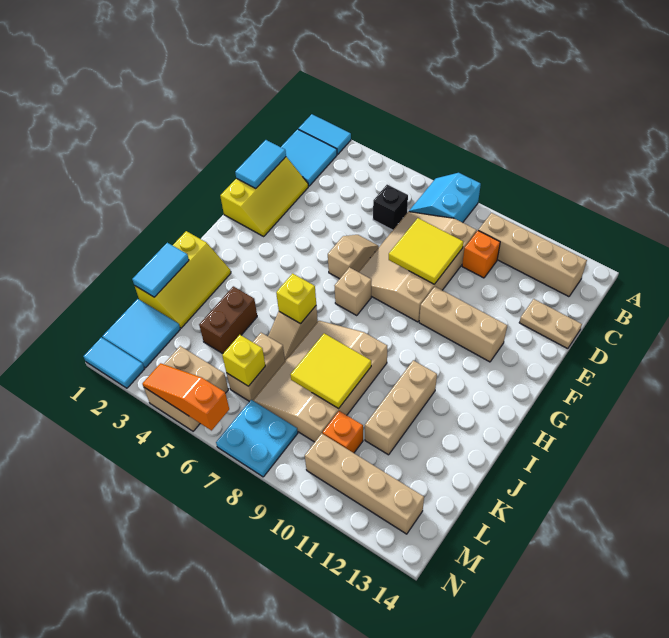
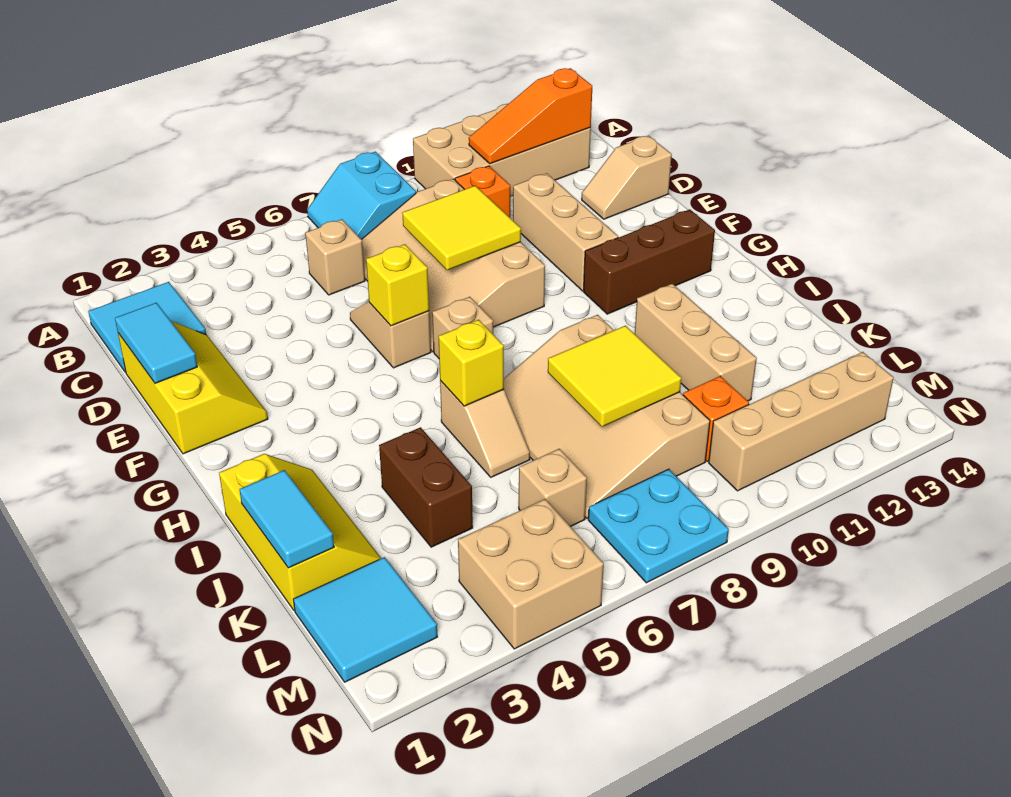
cyan tile A1:A2 level 1 -> none
tan brick B10:B13 level 1 -> tan brick A10:B13 level 1
black brick C6 level 1 -> tan brick C6 level 1
tan plate D13:D14 level 1 -> tan slope D13:D14 level 1 top 14
tan brick F10:F12 level 1 -> tan brick D11:F11 level 1
none -> brown brick G11:G13 level 1
tan brick K6:L6 level 1 -> tan brick L6 level 1
yellow brick L6 level 2 -> yellow brick F6 level 2
cyan tile N1:N2 level 1 -> none
orange slope N4:N6 level 2 top 6 -> orange slope B11:B13 level 2 top 13

